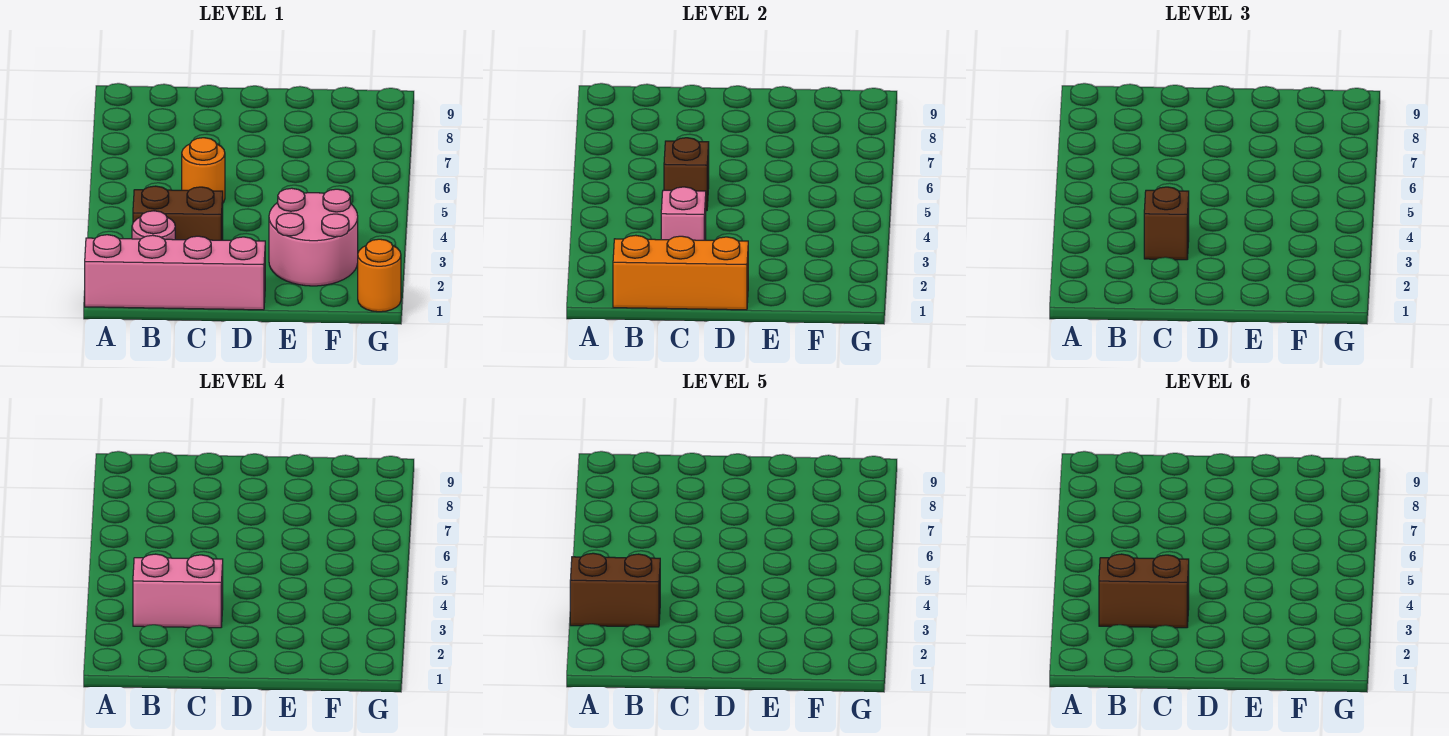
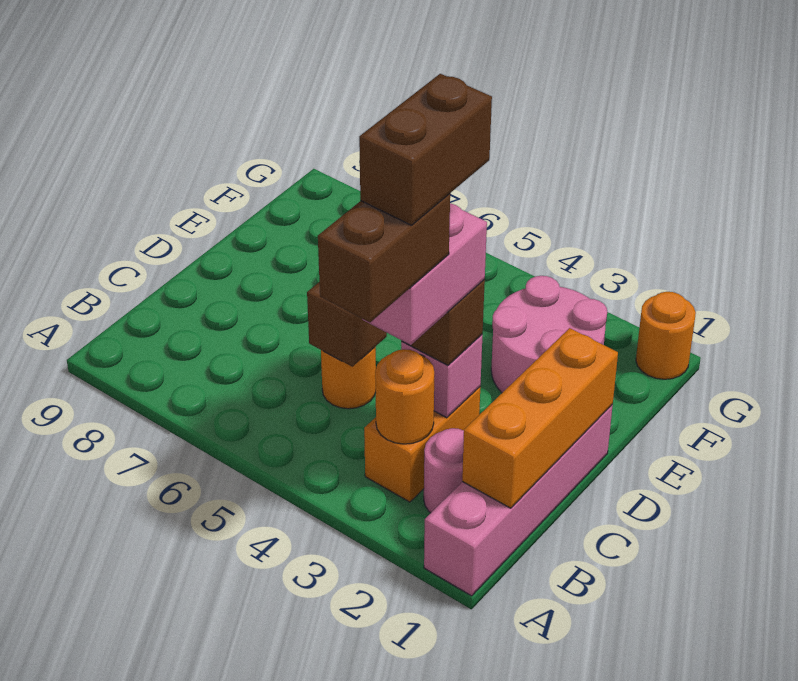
brown brick B3:C3 level 1 -> orange brick B3:C3 level 1
none -> orange round brick B3 level 2

